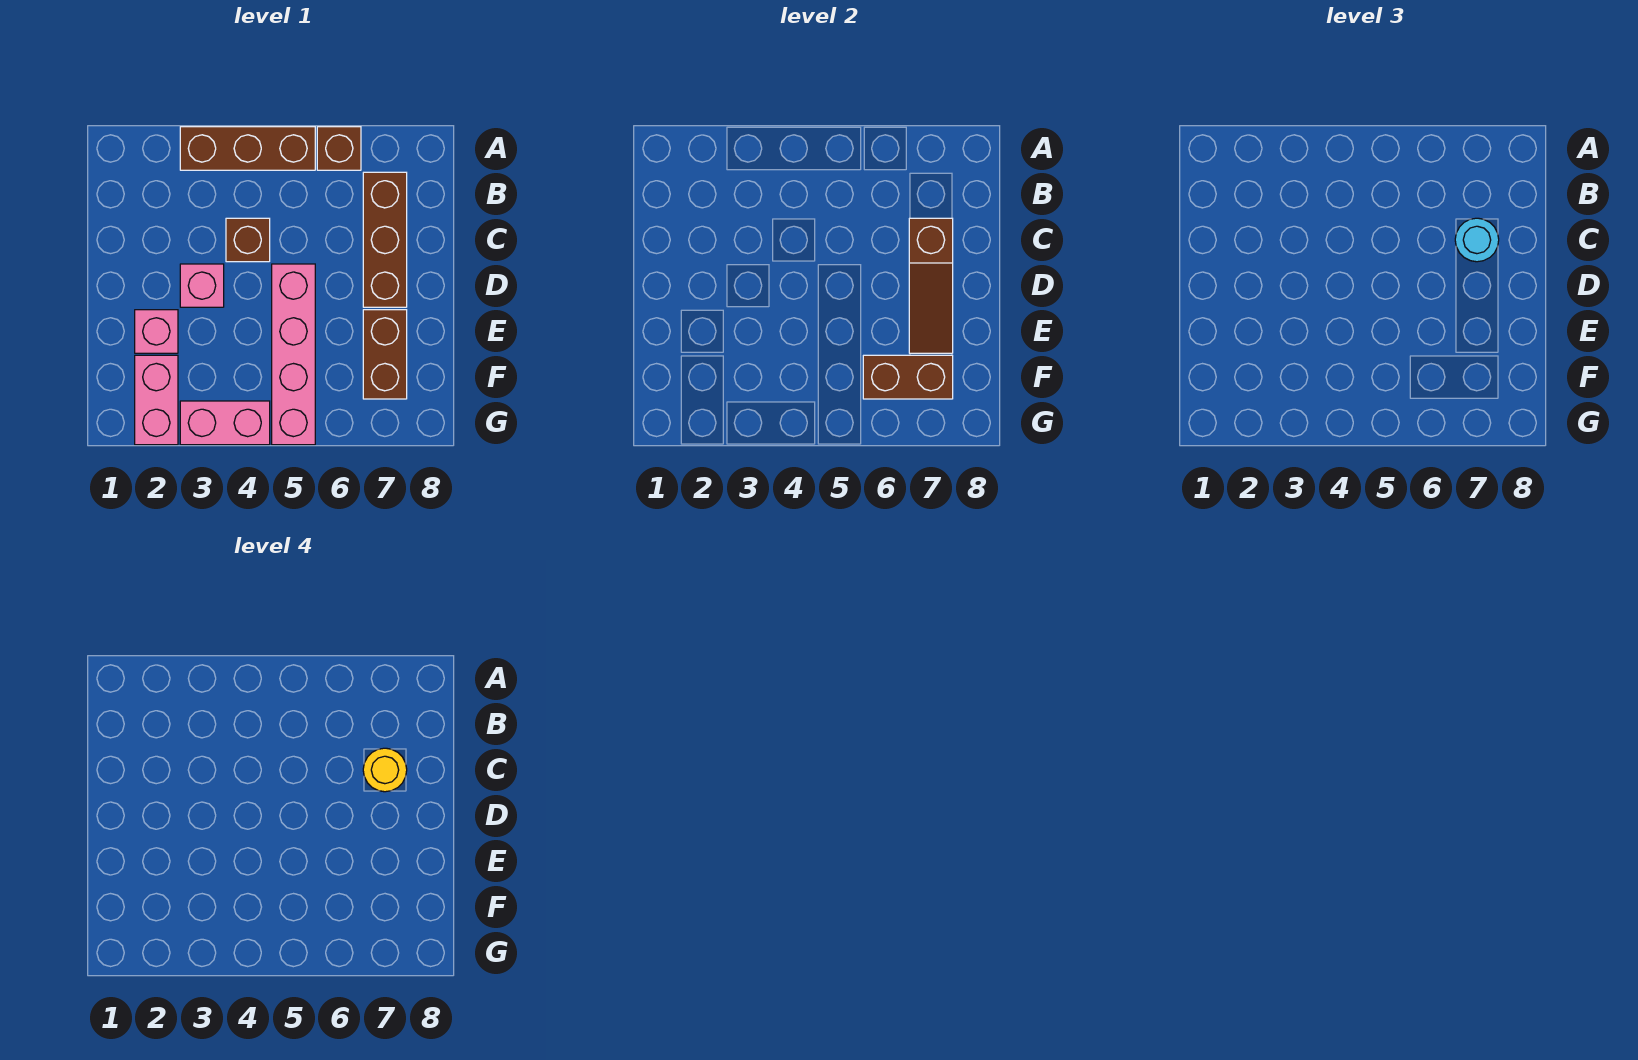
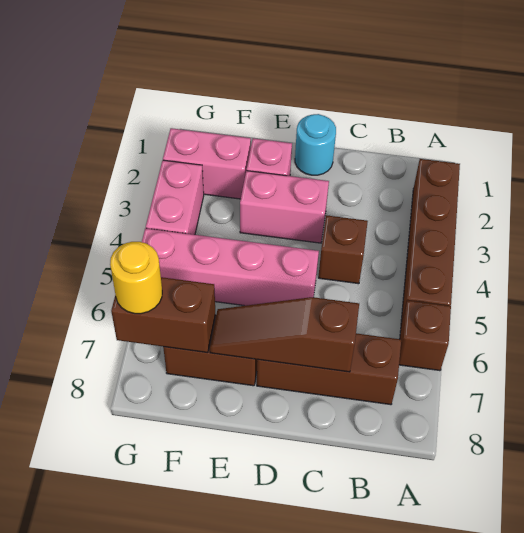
brown brick A3:A5 level 1 -> brown brick A2:A5 level 1
cyan round brick C7 level 3 -> cyan round brick D1 level 1
yellow round brick C7 level 4 -> yellow round brick G7 level 3
pink brick D3 level 1 -> pink brick D3:E3 level 1
brown brick F6:F7 level 2 -> brown brick F7:G7 level 2

